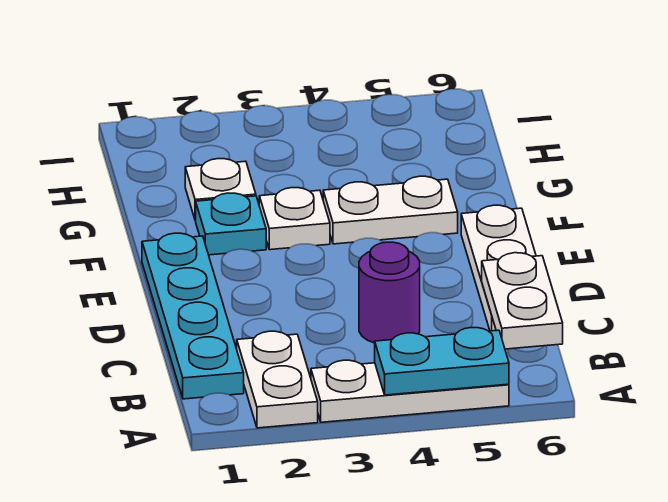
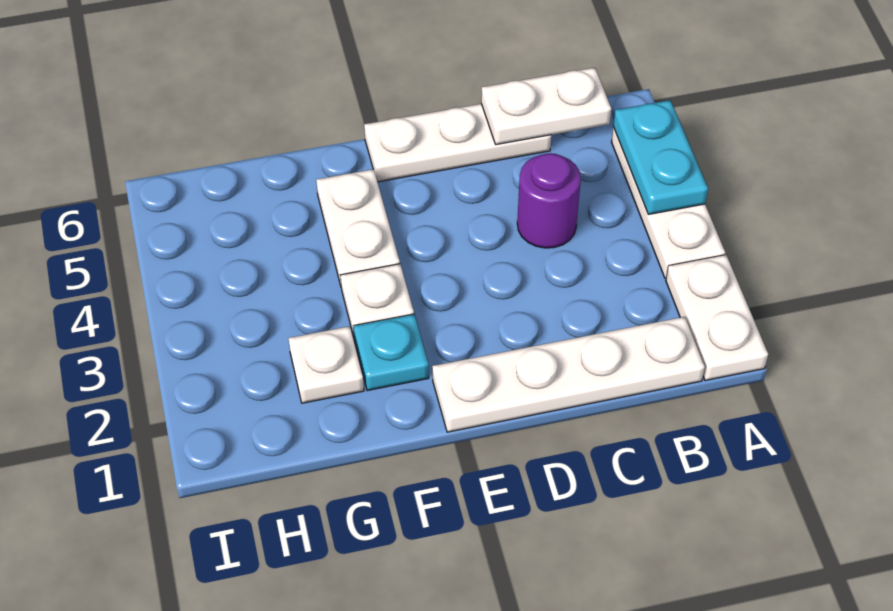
white plate A2:B2 level 1 -> white plate A1:A2 level 1
cyan plate B1:E1 level 1 -> white plate B1:E1 level 1

